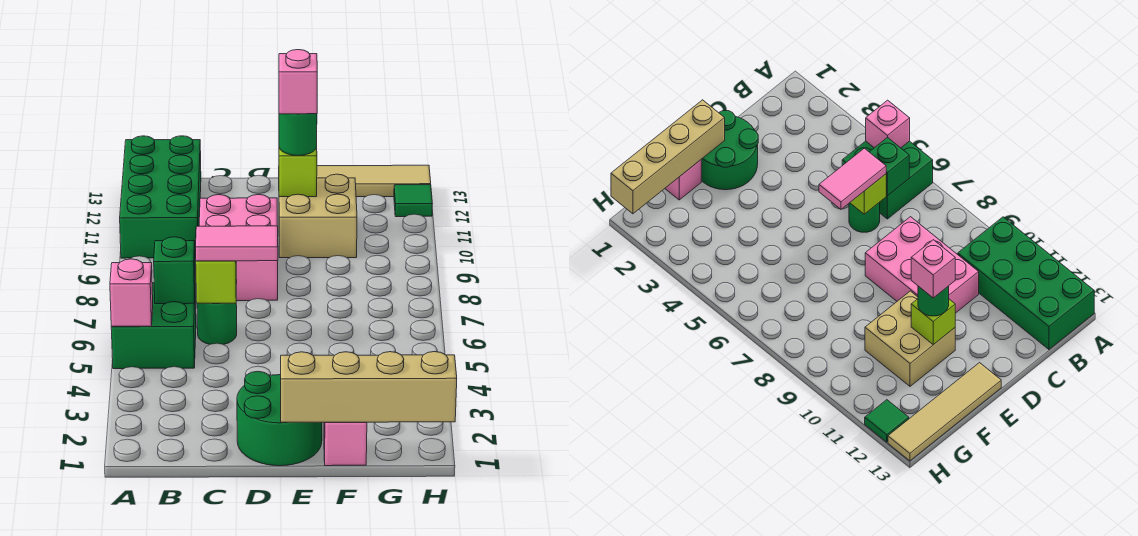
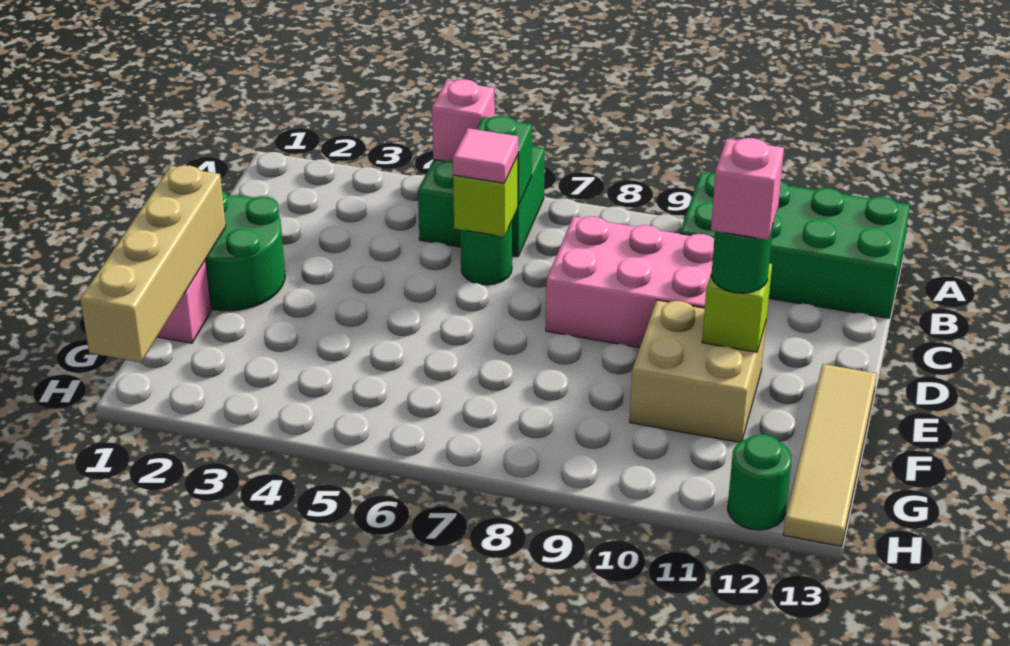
pink tile C6:D6 level 3 -> pink tile C6 level 3
green tile H12 level 1 -> green round brick H12 level 1

